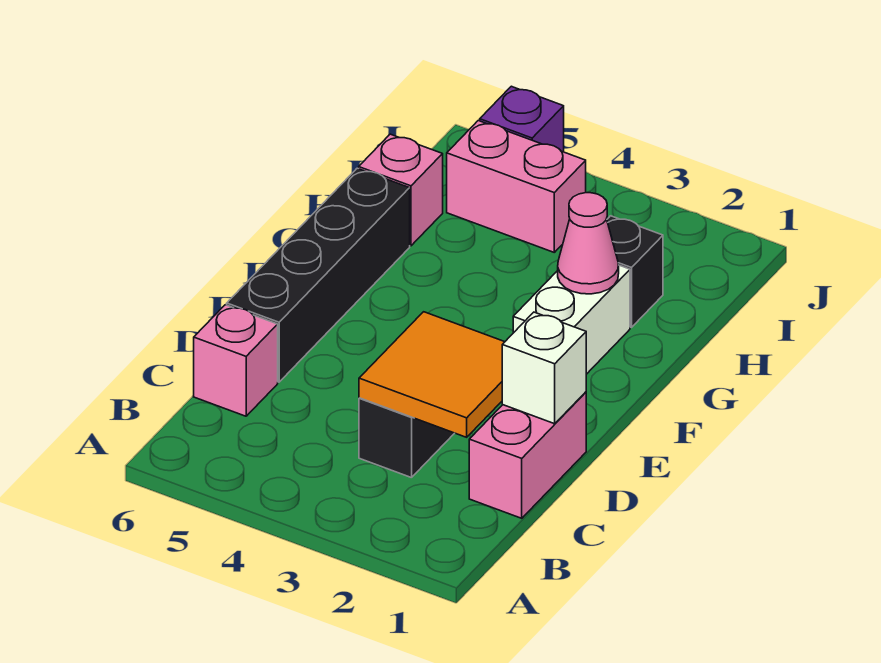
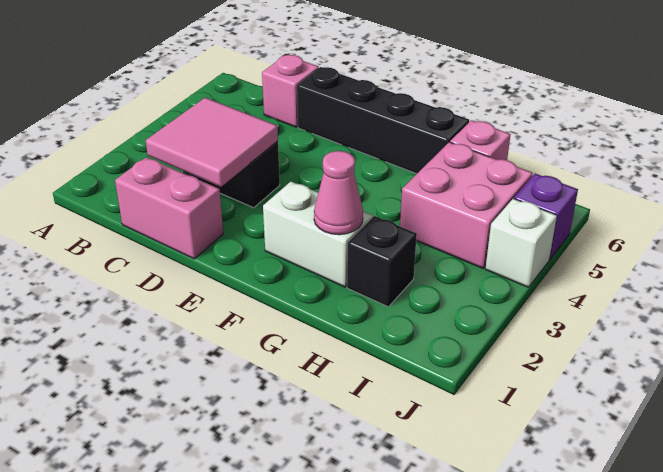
orange tile C2:D3 level 2 -> pink tile C2:D3 level 2
white brick D1 level 2 -> white brick J4 level 1
pink brick I4:I5 level 1 -> pink brick H4:I5 level 1

